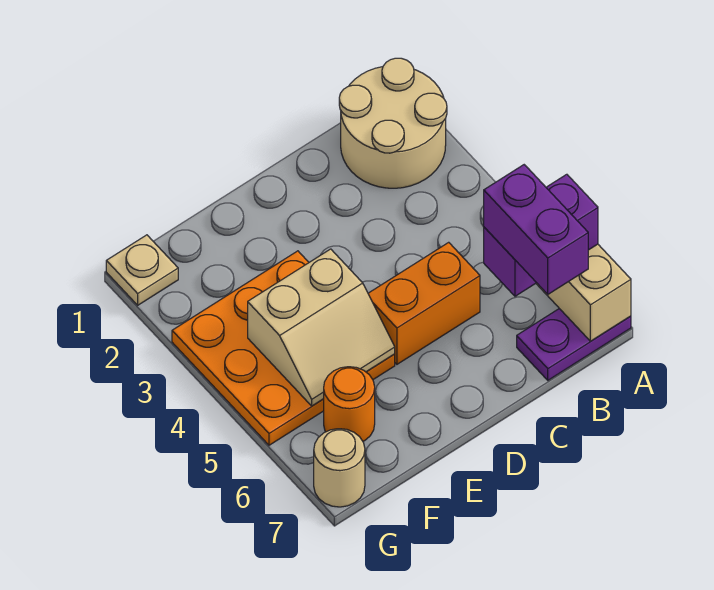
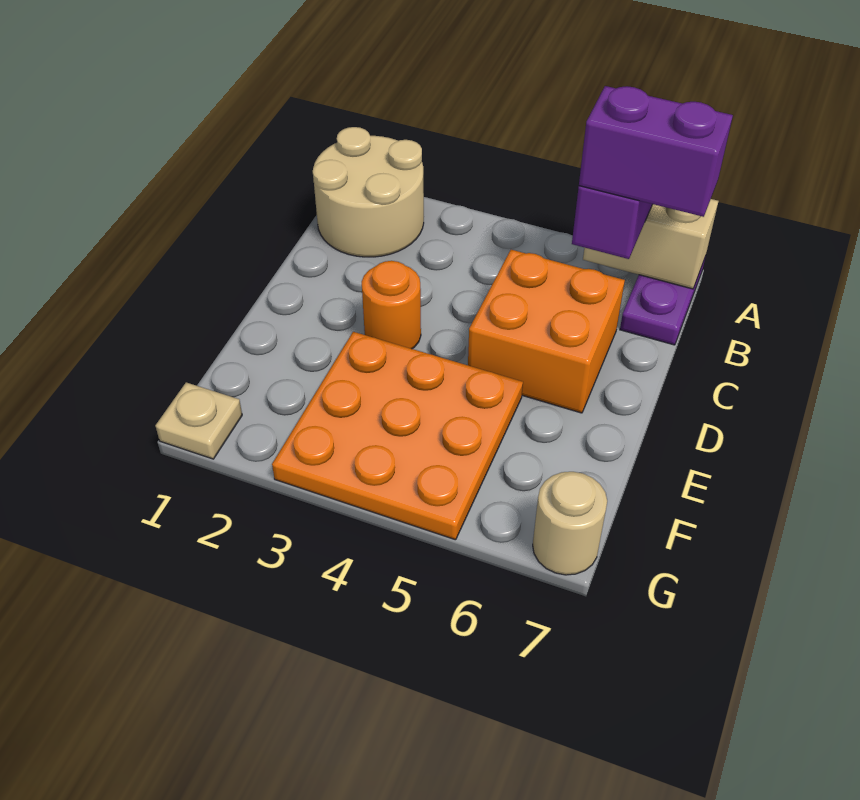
orange brick C5:D5 level 1 -> orange brick C5:D6 level 1
tan slope E4:F5 level 2 top 4 -> none
orange round brick F6 level 1 -> orange round brick D3 level 1

